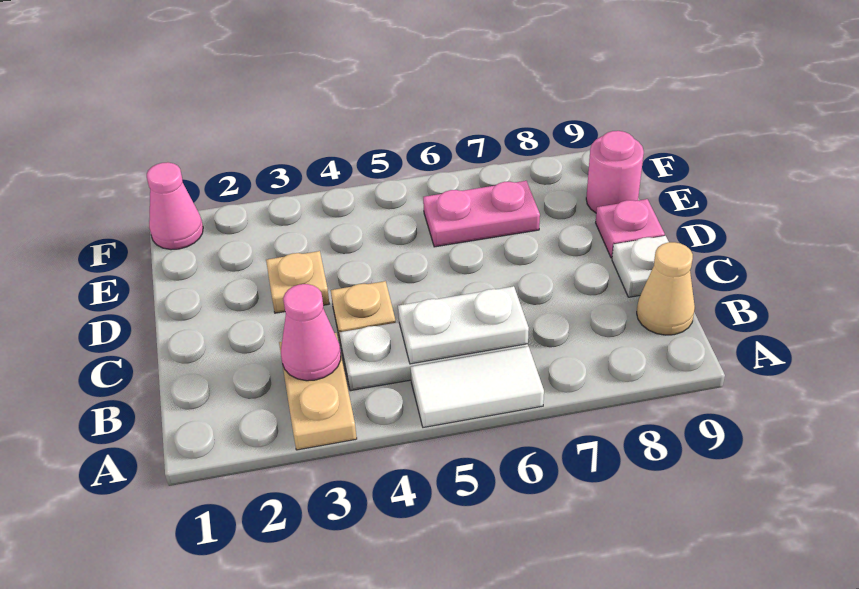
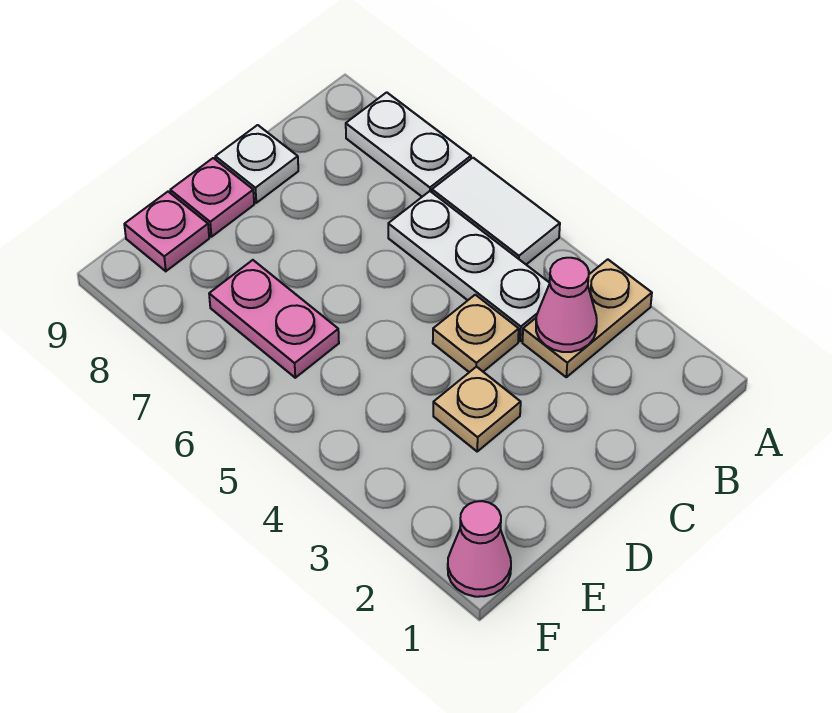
white plate B5:B6 level 2 -> white plate A7:A8 level 1
tan cone B9 level 1 -> none
pink round brick E9 level 1 -> pink plate E9 level 1

